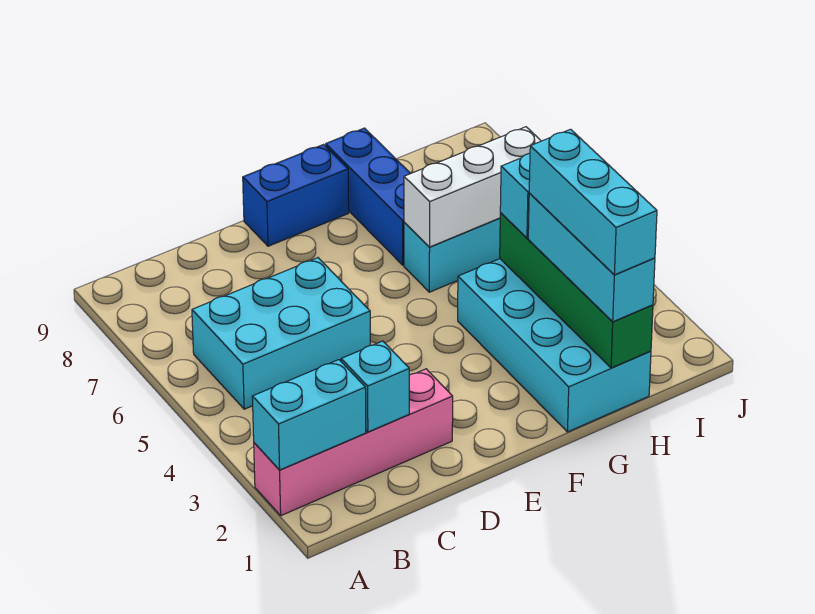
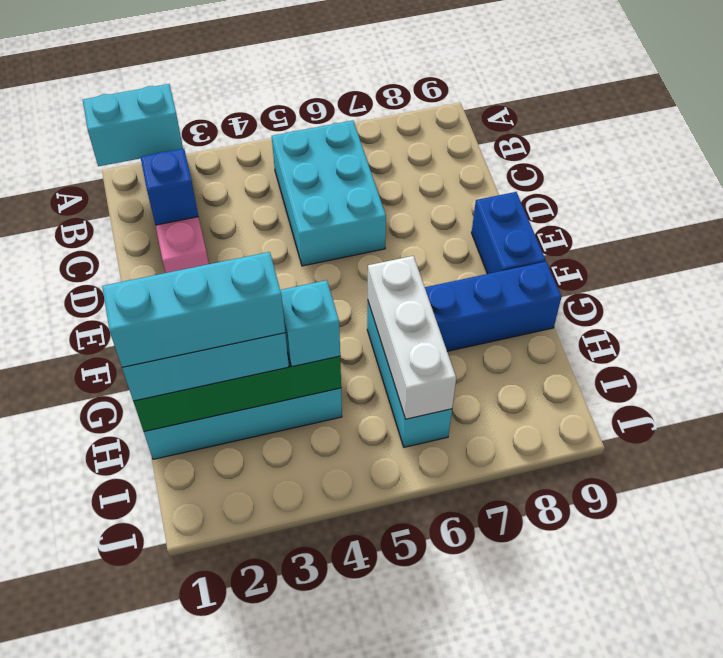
cyan brick A2:B2 level 2 -> cyan brick A1:A2 level 2
cyan brick C2 level 2 -> blue brick C2 level 2

